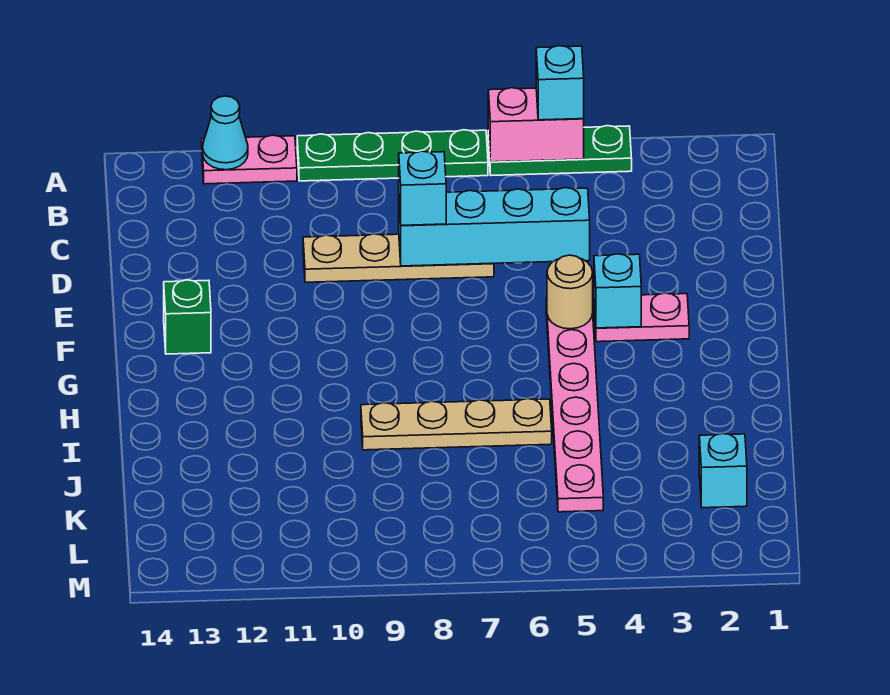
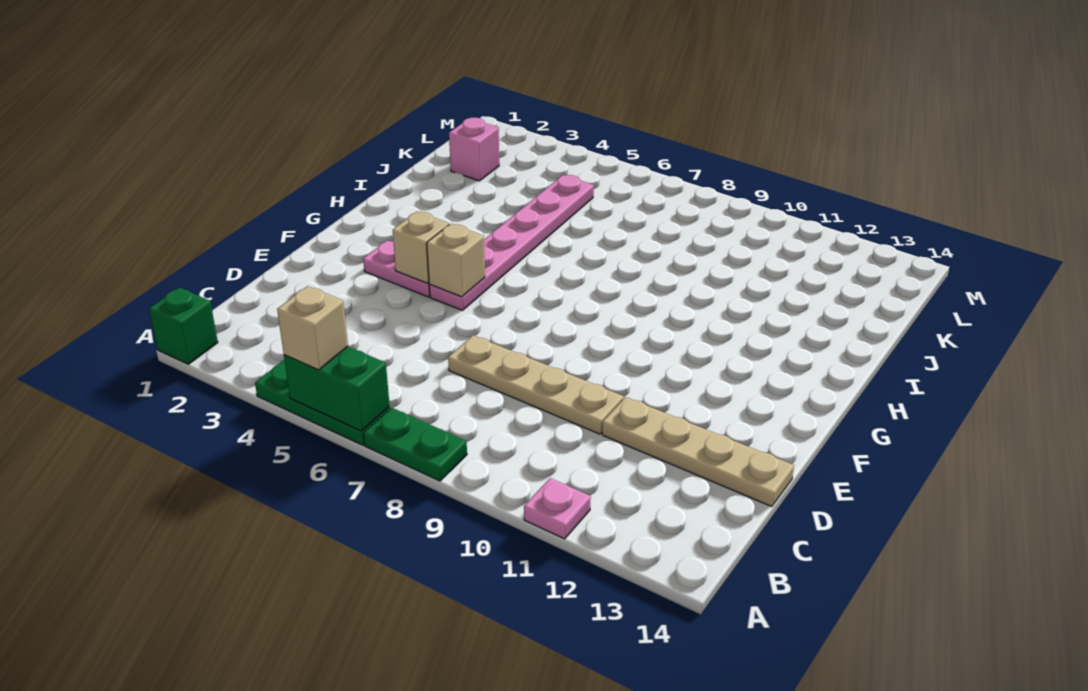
pink brick A5:A6 level 2 -> green brick A5:A6 level 2
cyan brick A5 level 3 -> tan brick A5 level 3
green plate A7:A10 level 1 -> green plate A7:A8 level 1
pink plate A11:A12 level 1 -> pink plate A11 level 1
cyan cone A12 level 2 -> none
cyan brick D5:D8 level 2 -> none
cyan brick D8 level 3 -> none
cyan brick F4 level 2 -> tan brick F4 level 2
tan round brick F5 level 2 -> tan brick F5 level 2
green brick F13 level 1 -> green brick A1 level 1
tan plate I6:I9 level 1 -> tan plate D11:D14 level 1
cyan brick K2 level 1 -> pink brick K2 level 1

